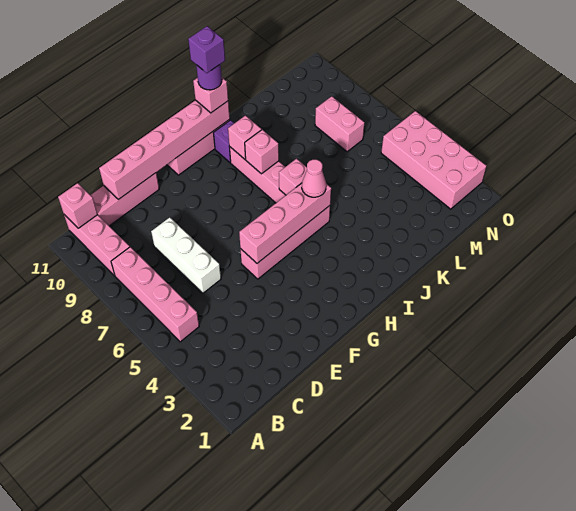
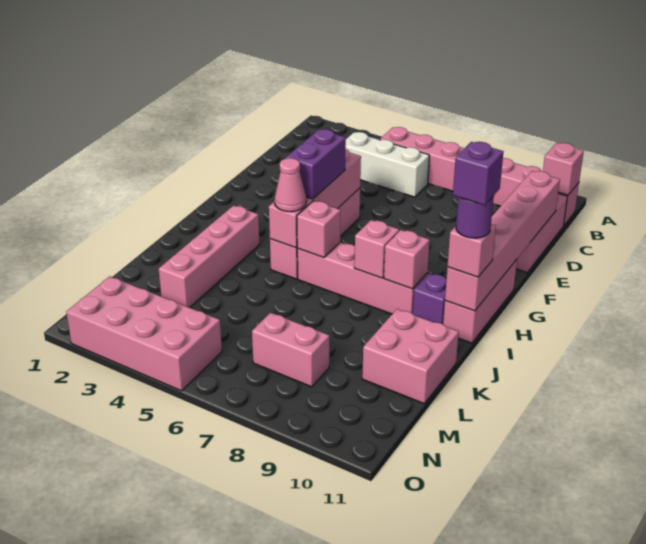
white brick D6:D8 level 1 -> white brick C4:C6 level 1
none -> purple brick G5:H5 level 3
none -> pink brick I3:L3 level 1
none -> pink brick K10:L11 level 1

